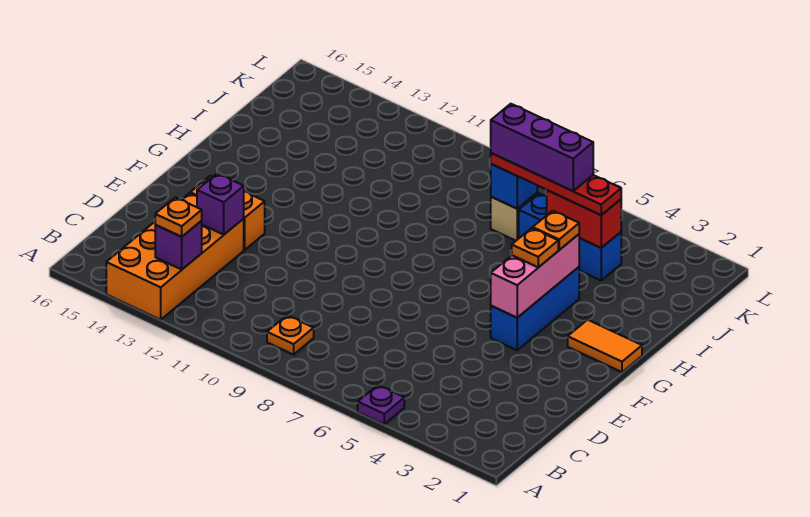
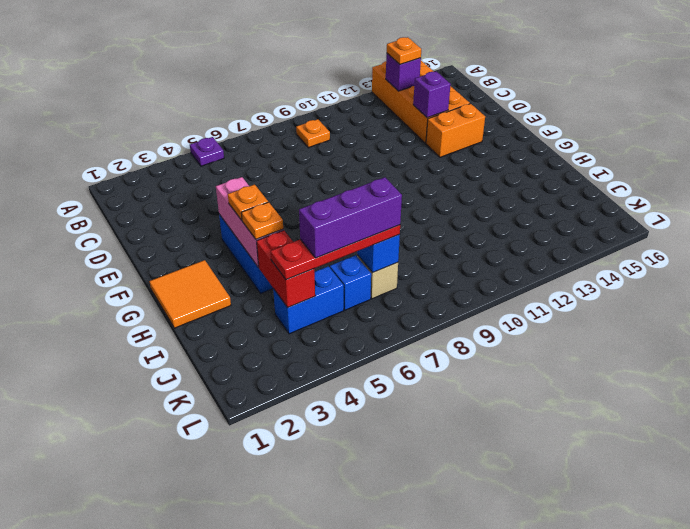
orange tile G1:G2 level 1 -> orange tile G1:H2 level 1
red brick J4:J5 level 2 -> red brick I4:J4 level 2

